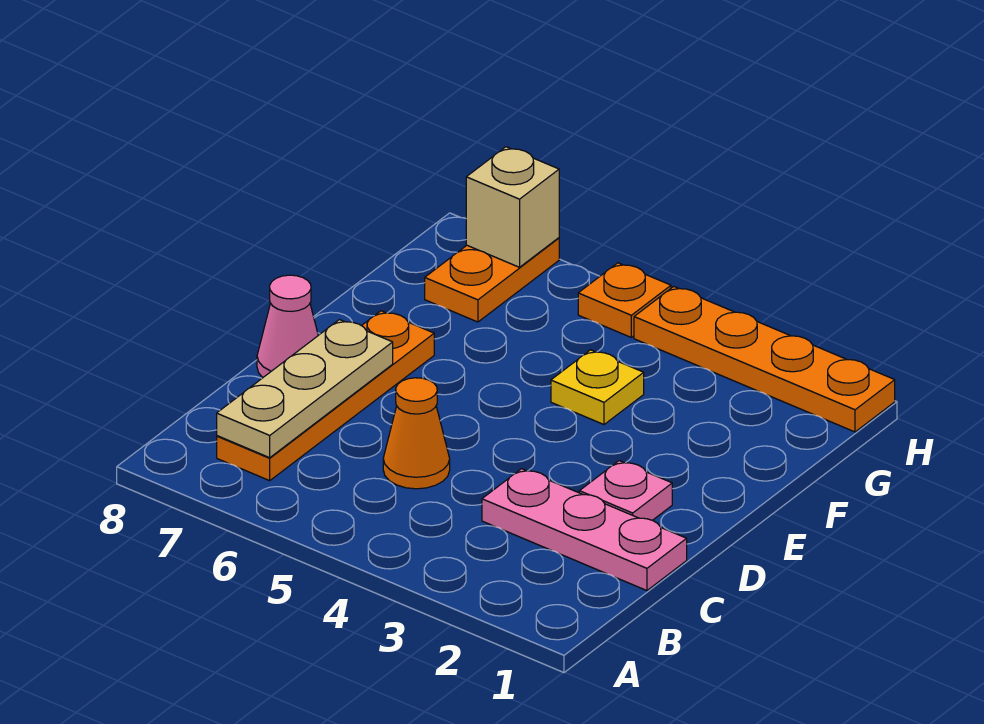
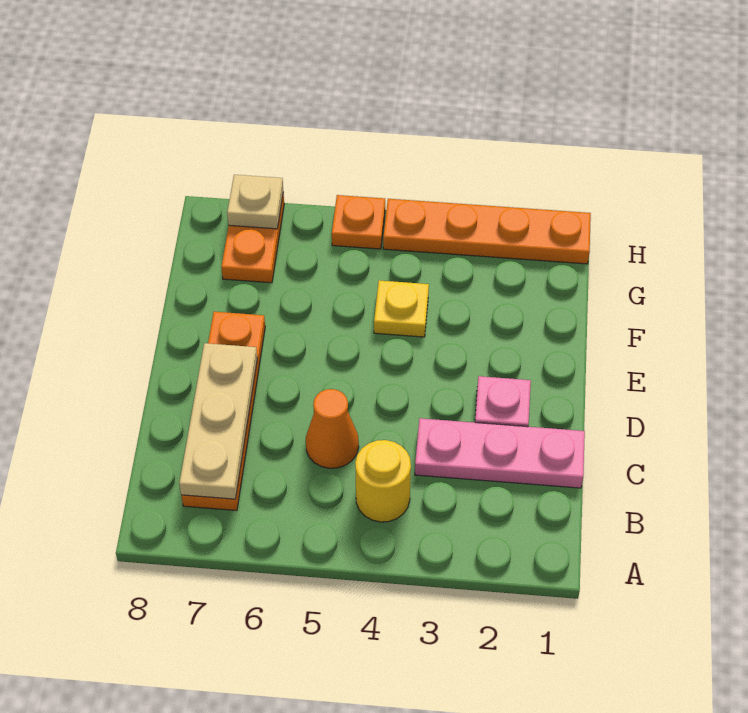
none -> yellow round brick B4 level 1
pink cone D8 level 1 -> none
tan brick H7 level 2 -> tan plate H7 level 2

